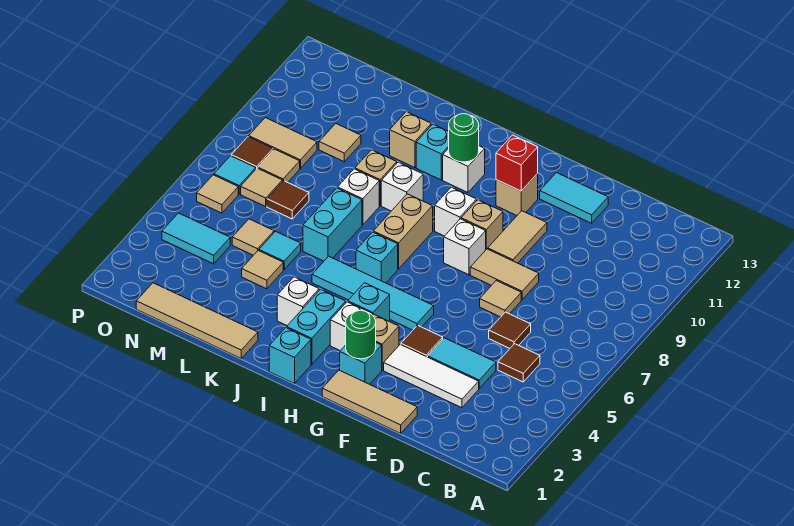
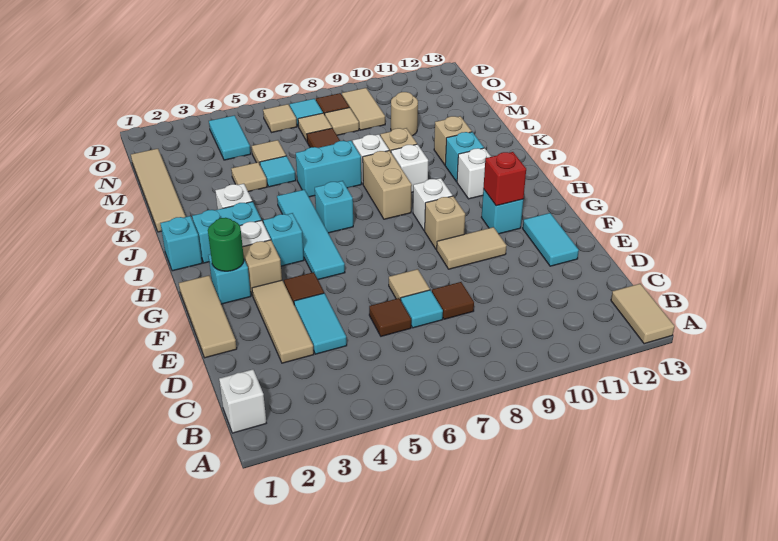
brown tile C5 level 1 -> brown tile D8 level 1
white tile D3:F3 level 1 -> tan tile D3:F3 level 1
none -> cyan tile D7 level 1
tan tile E8:F8 level 1 -> tan tile A13:B13 level 1
white brick G8 level 1 -> white brick B1 level 1
tan brick G11 level 1 -> cyan brick G11 level 1
tan brick I7:I8 level 1 -> tan brick I8:J8 level 1
green round brick I11 level 2 -> none
tan tile M10 level 1 -> tan round brick M10 level 1

